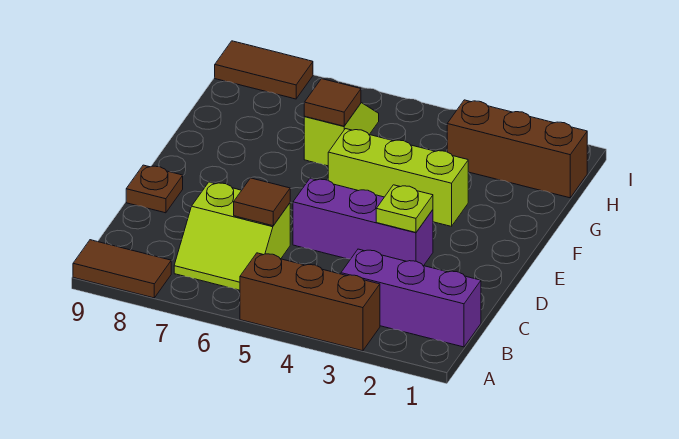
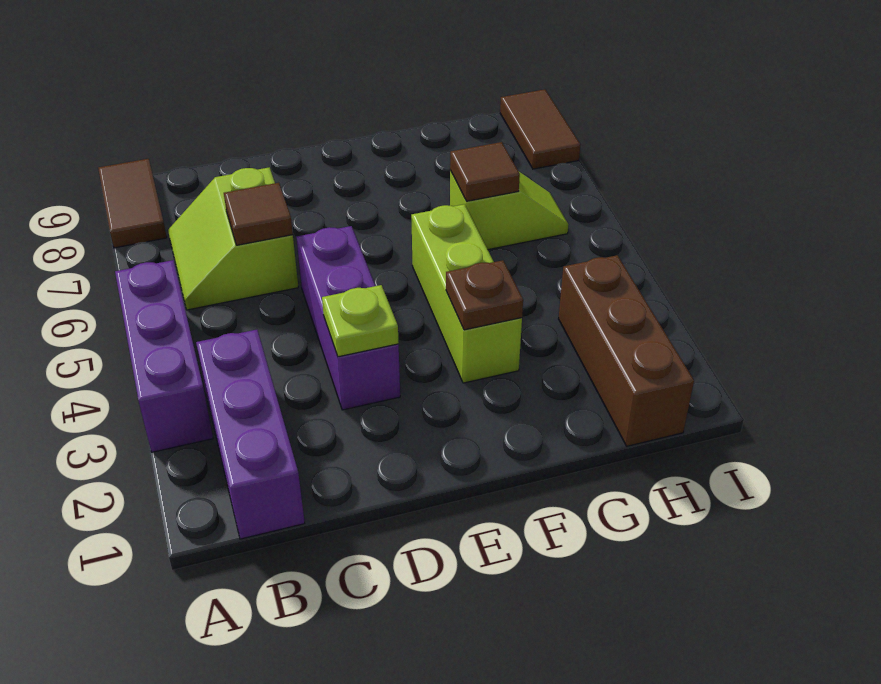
brown brick A3:A5 level 1 -> purple brick A3:A5 level 1
brown plate D9 level 1 -> brown plate F3 level 2

